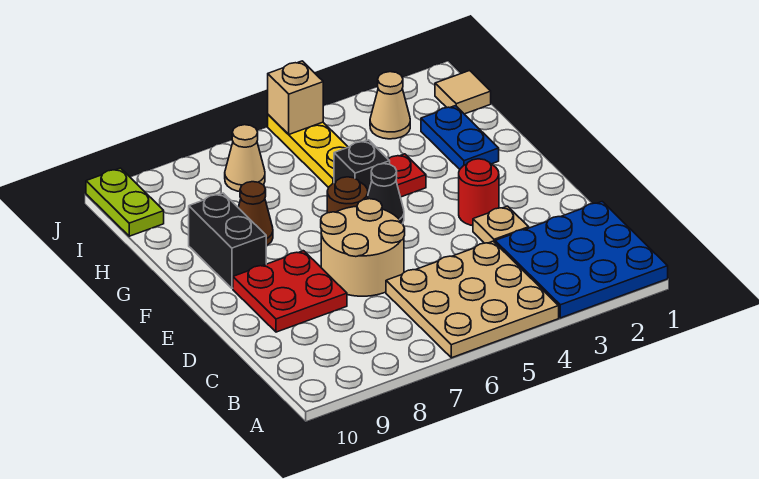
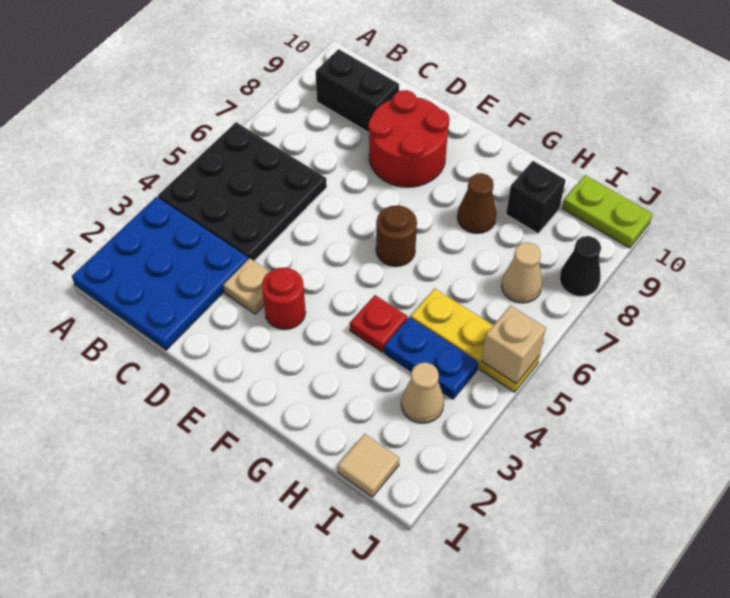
tan plate A4:C6 level 1 -> black plate A4:C6 level 1
tan round brick D6:E7 level 1 -> none
red plate D8:E9 level 1 -> red round brick D8:E9 level 1
black cone F5 level 1 -> black cone J8 level 1
black brick F9:G9 level 1 -> black brick B9:C9 level 1
blue plate G2:H2 level 1 -> blue plate H4:I4 level 1
black brick G5 level 1 -> black brick H9 level 1

